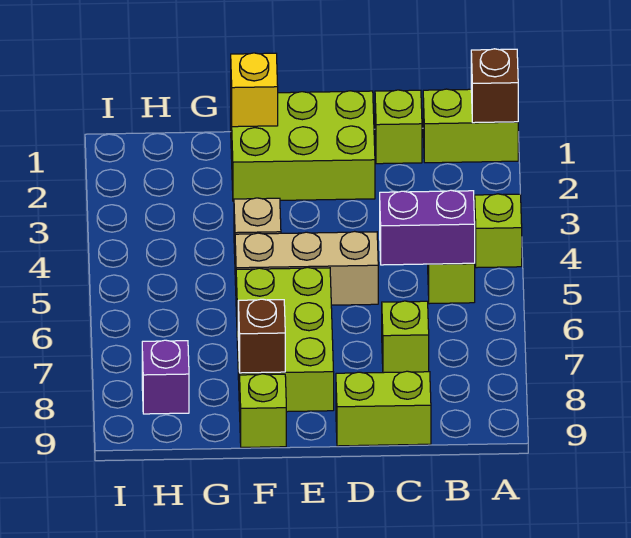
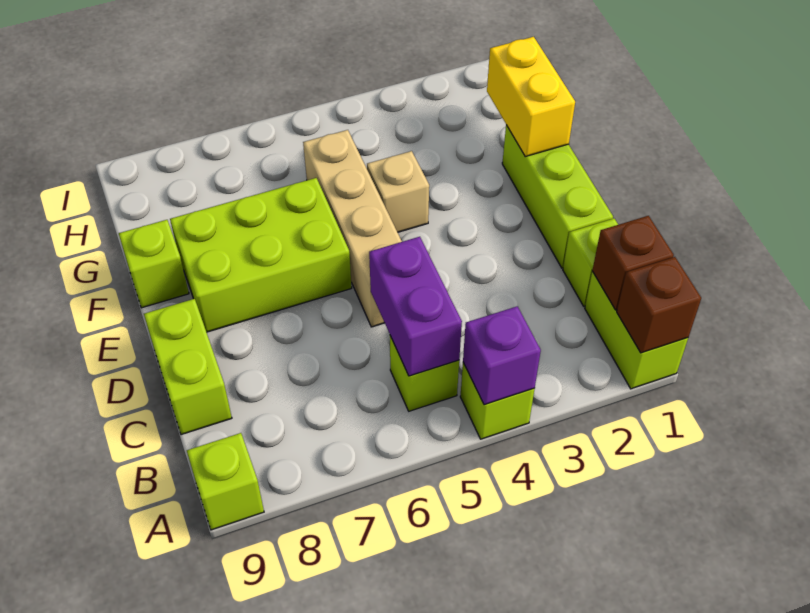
lime brick C7 level 1 -> lime brick A9 level 1
lime brick D1:F2 level 1 -> lime brick D1:F1 level 1
tan brick D5:F5 level 1 -> tan brick D5:G5 level 1
yellow brick F1 level 2 -> yellow brick F1:G1 level 2
brown brick F8 level 2 -> brown brick B1 level 2
purple brick H8 level 1 -> purple brick A4 level 2

